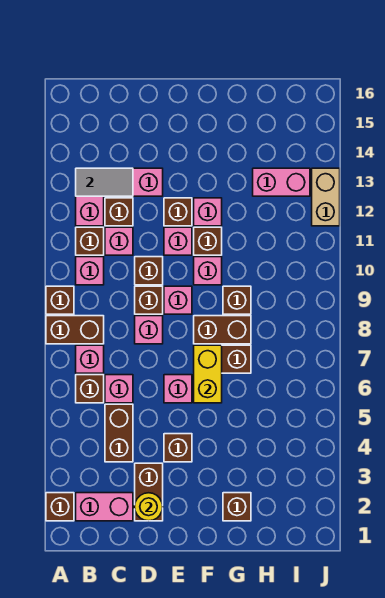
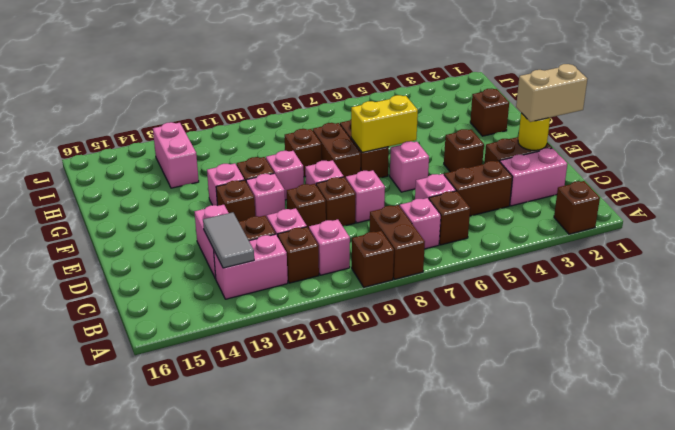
pink brick B2:C2 level 1 -> pink brick C2:C3 level 1
tan brick J12:J13 level 1 -> tan brick D1:D2 level 3

